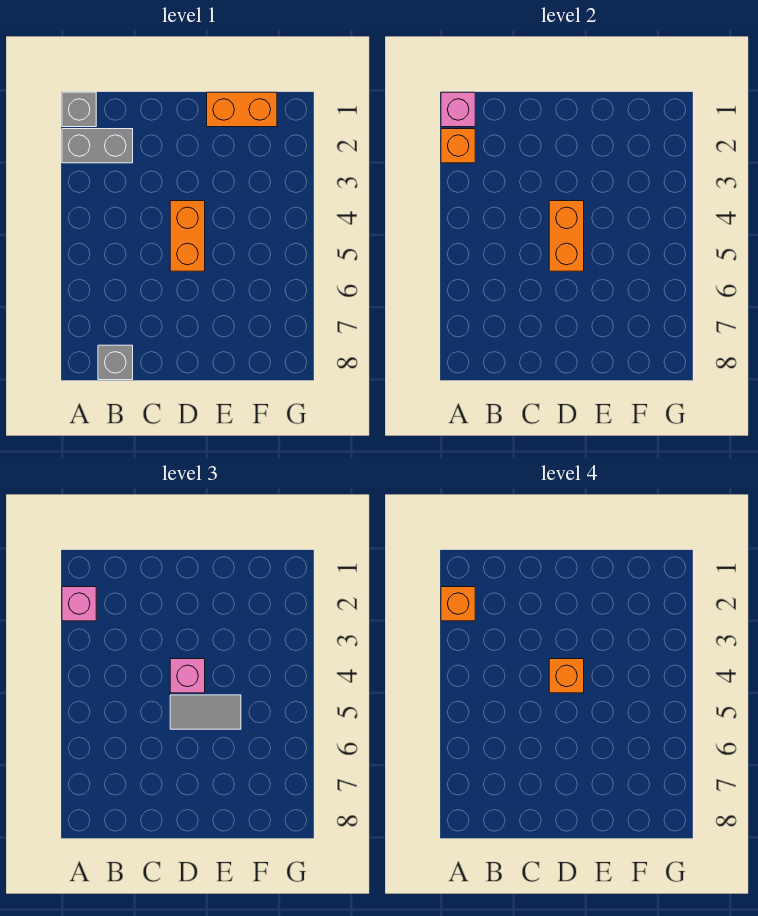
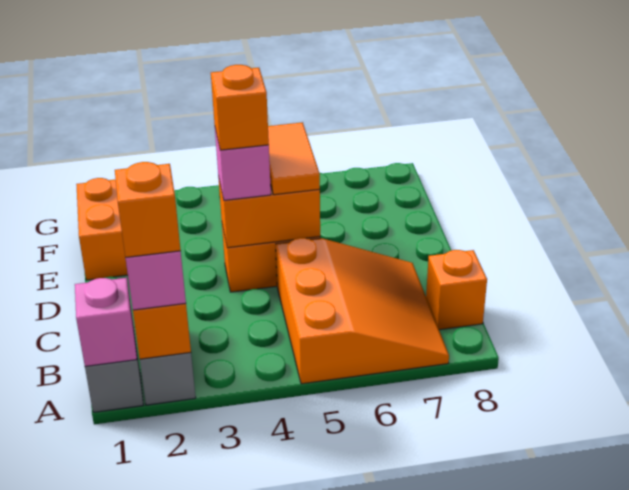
none -> orange slope A5:C7 level 1 top 5
grey brick B8 level 1 -> orange brick B8 level 1
grey tile D5:E5 level 3 -> orange tile D5:E5 level 3

